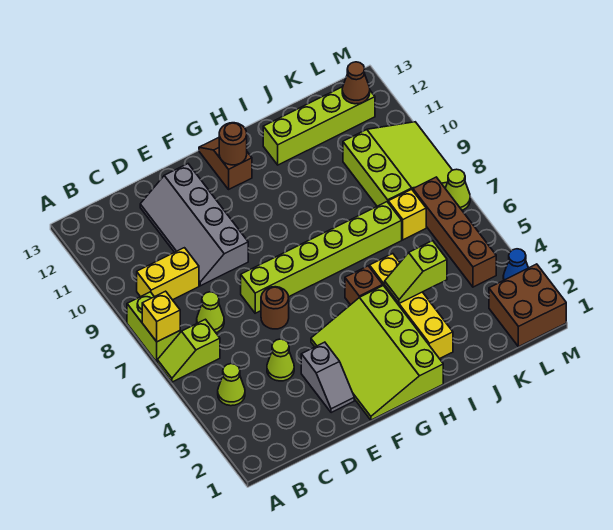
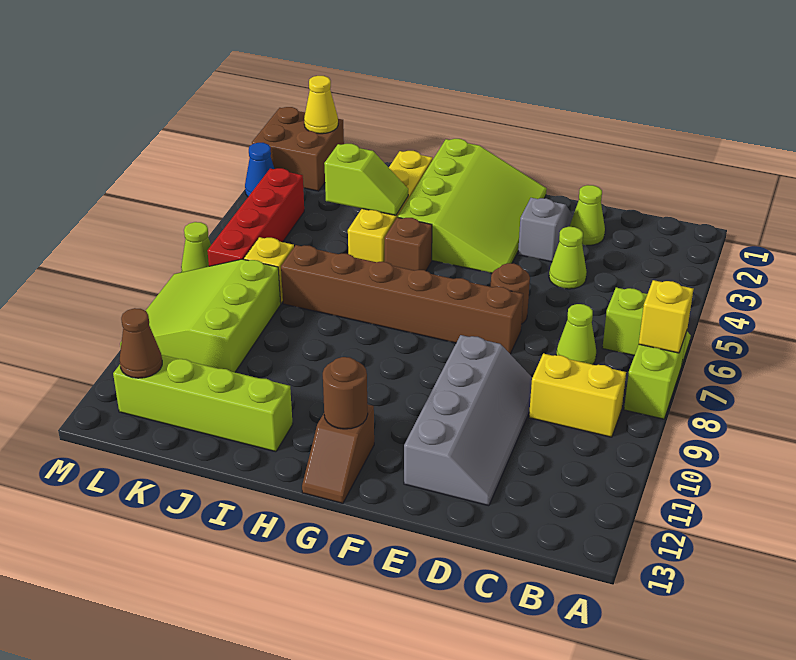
lime cone B4 level 1 -> lime cone D2 level 1
lime brick E7:J7 level 1 -> brown brick E7:J7 level 1
none -> yellow cone L1 level 2
brown brick L4:L7 level 1 -> red brick L4:L7 level 1

